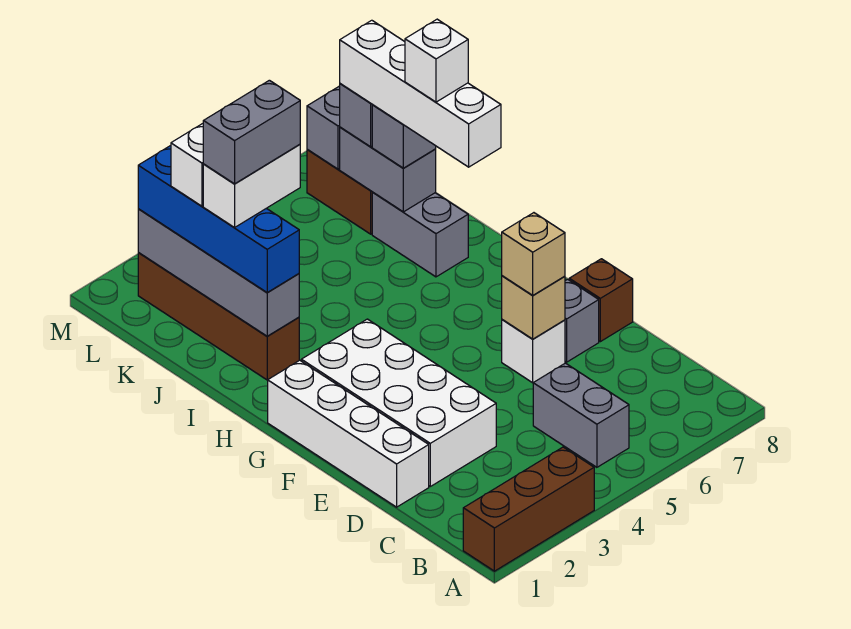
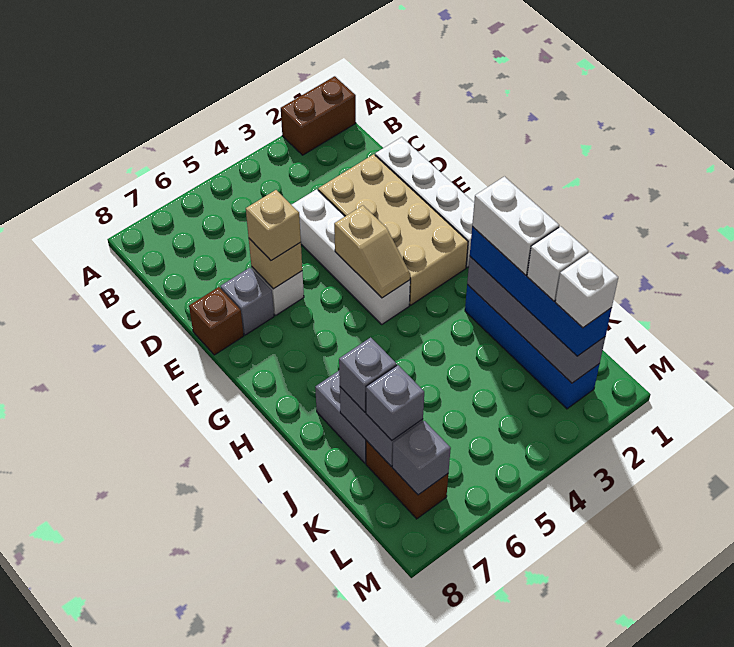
brown brick A1:A3 level 1 -> brown brick A1:A2 level 1
grey brick B5:C5 level 1 -> none
white brick D2:G3 level 1 -> tan brick D2:G3 level 1
none -> tan slope F4:G4 level 2 top F
white brick H7:K7 level 4 -> white brick D4:G4 level 1
brown brick I2:L2 level 1 -> blue brick I2:L2 level 1
white brick I7 level 5 -> white brick L2 level 4
white brick J2:J3 level 4 -> white brick I2:J2 level 4
grey brick J2:J3 level 5 -> none

